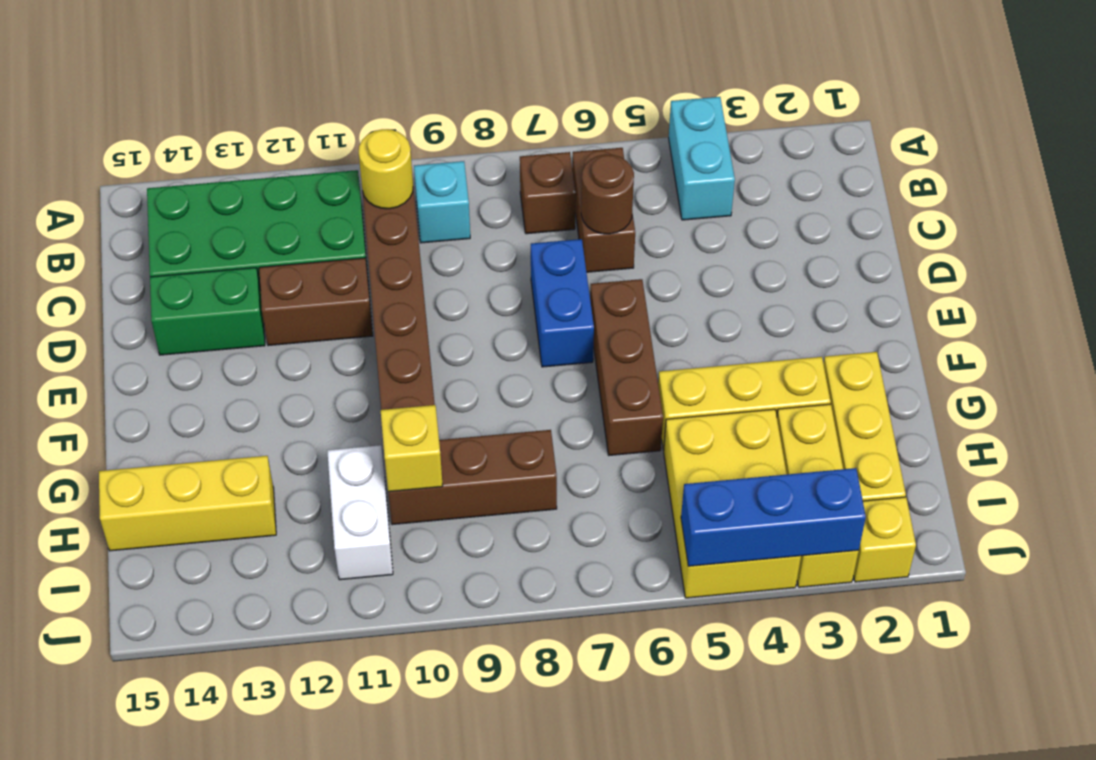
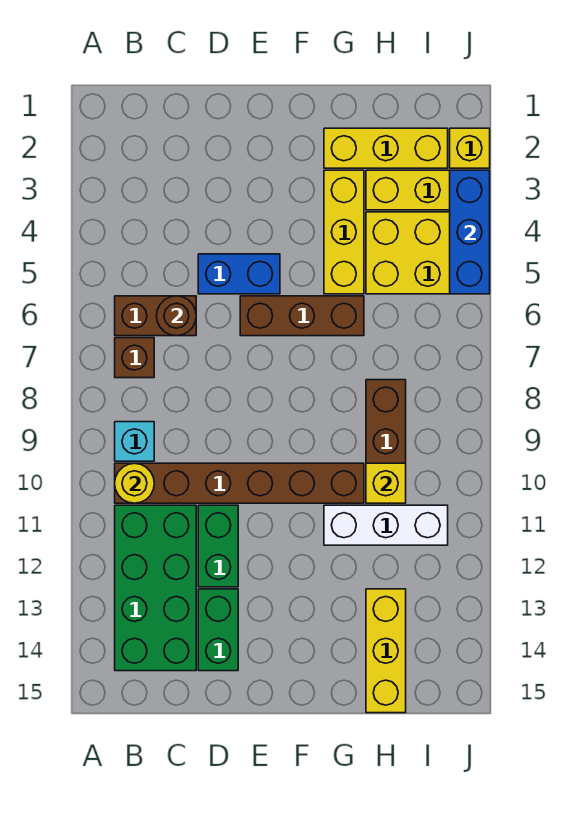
cyan brick A4:B4 level 1 -> none
blue brick D7:E7 level 1 -> blue brick D5:E5 level 1
brown brick D11:D12 level 1 -> green brick D11:D12 level 1
white brick H11:I11 level 1 -> white brick G11:I11 level 1

